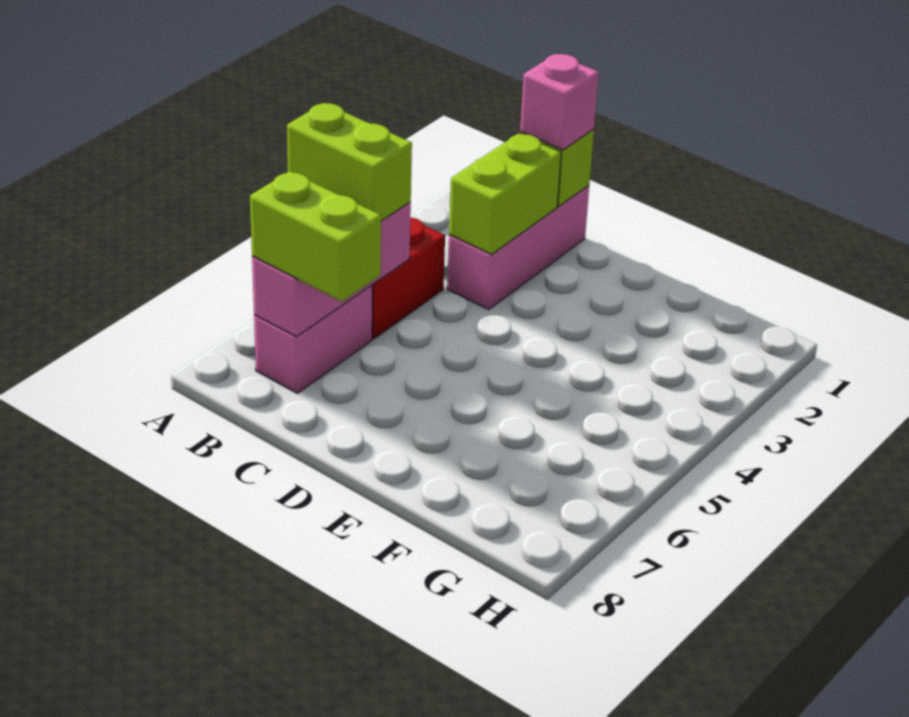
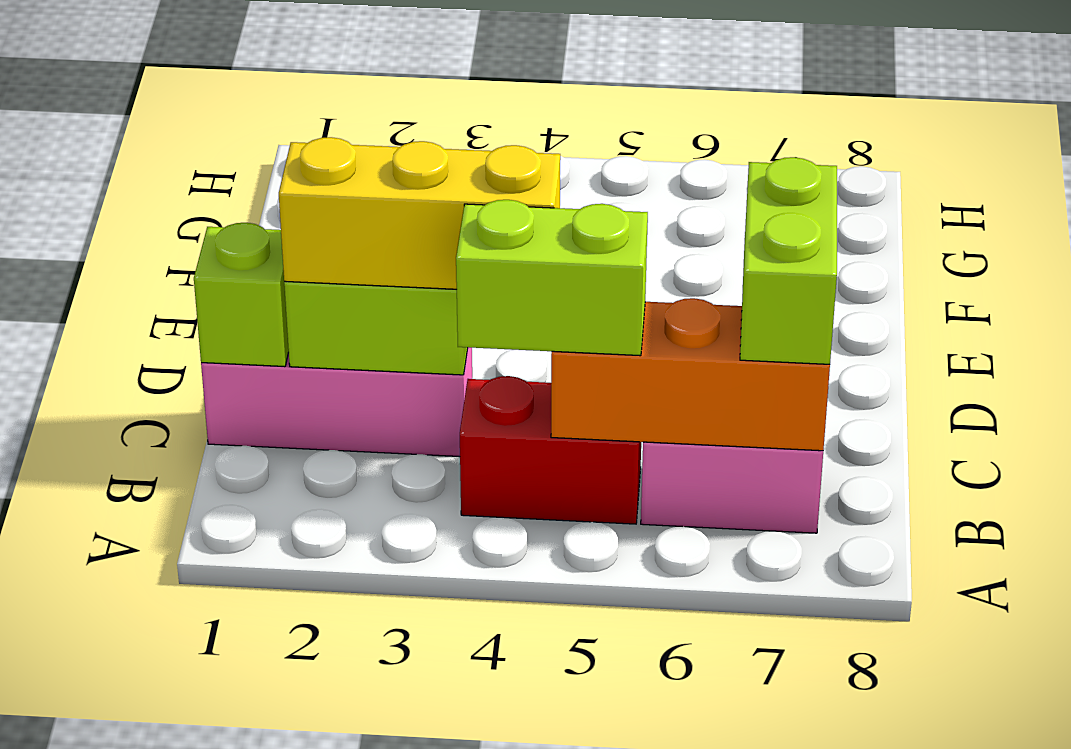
lime brick A5:B5 level 3 -> lime brick B4:B5 level 3
pink brick B5:B7 level 2 -> orange brick B5:B7 level 2
pink brick C1 level 3 -> none
none -> yellow brick C2:C4 level 3

